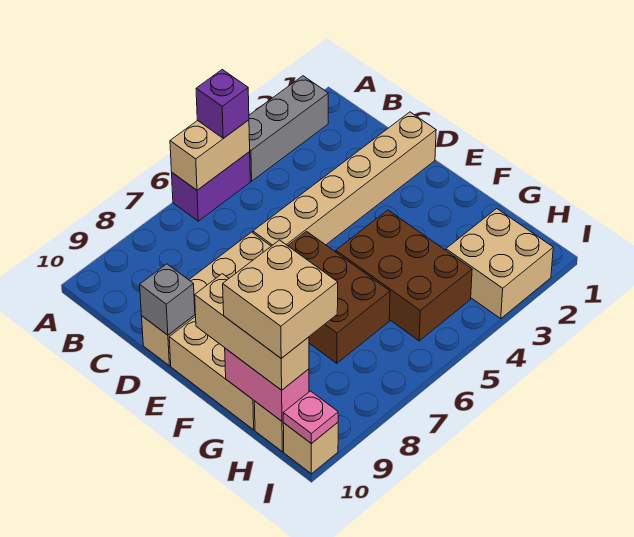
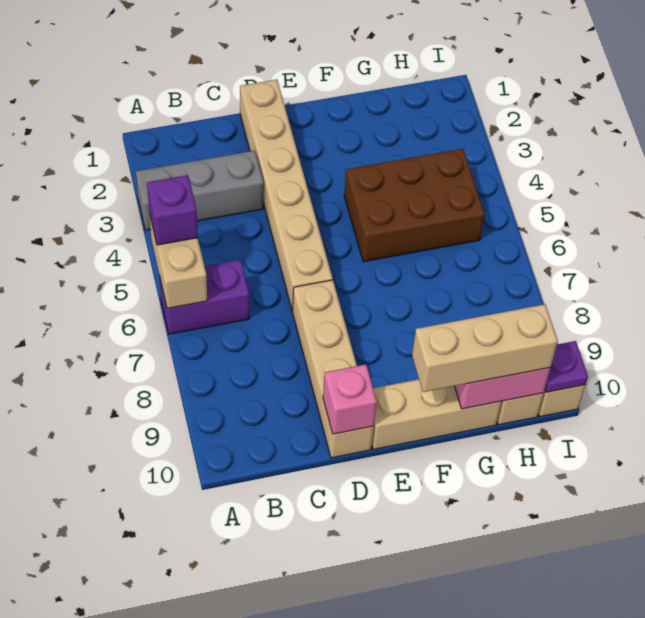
grey brick A2:A4 level 1 -> grey brick A3:C3 level 1
purple brick A5:A6 level 1 -> purple brick A6:B6 level 1
grey brick D10 level 2 -> pink brick D10 level 2
brown brick E6:G7 level 1 -> none
tan brick G9:H10 level 4 -> none
tan brick H2:I3 level 1 -> none
pink plate I10 level 2 -> purple plate I10 level 2

